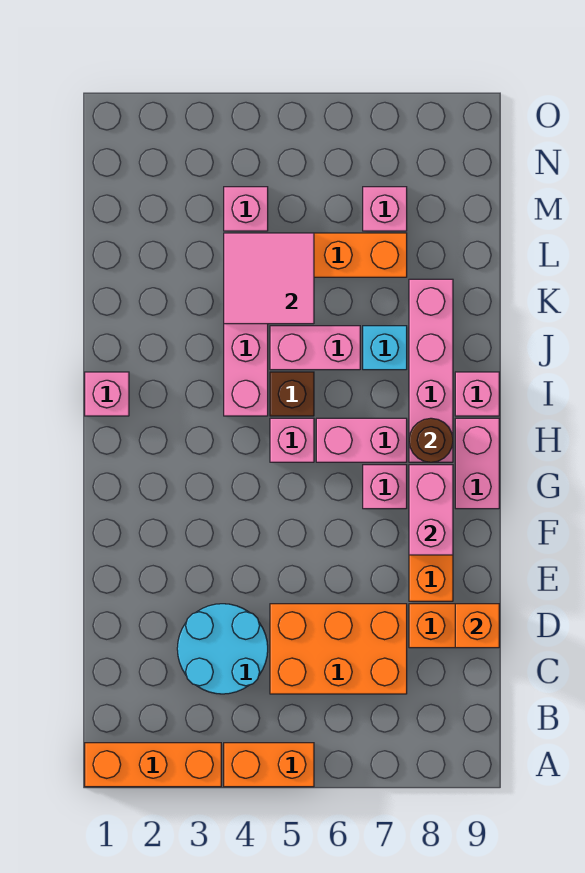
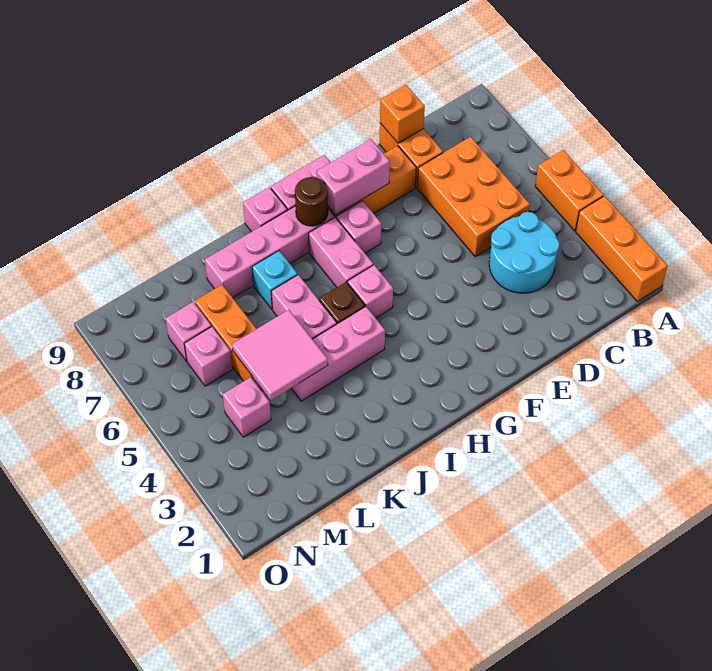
pink brick I1 level 1 -> pink brick M6 level 1

